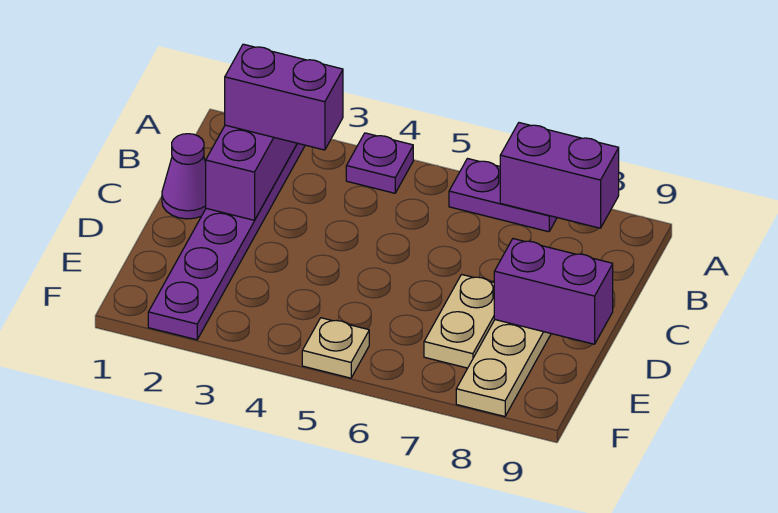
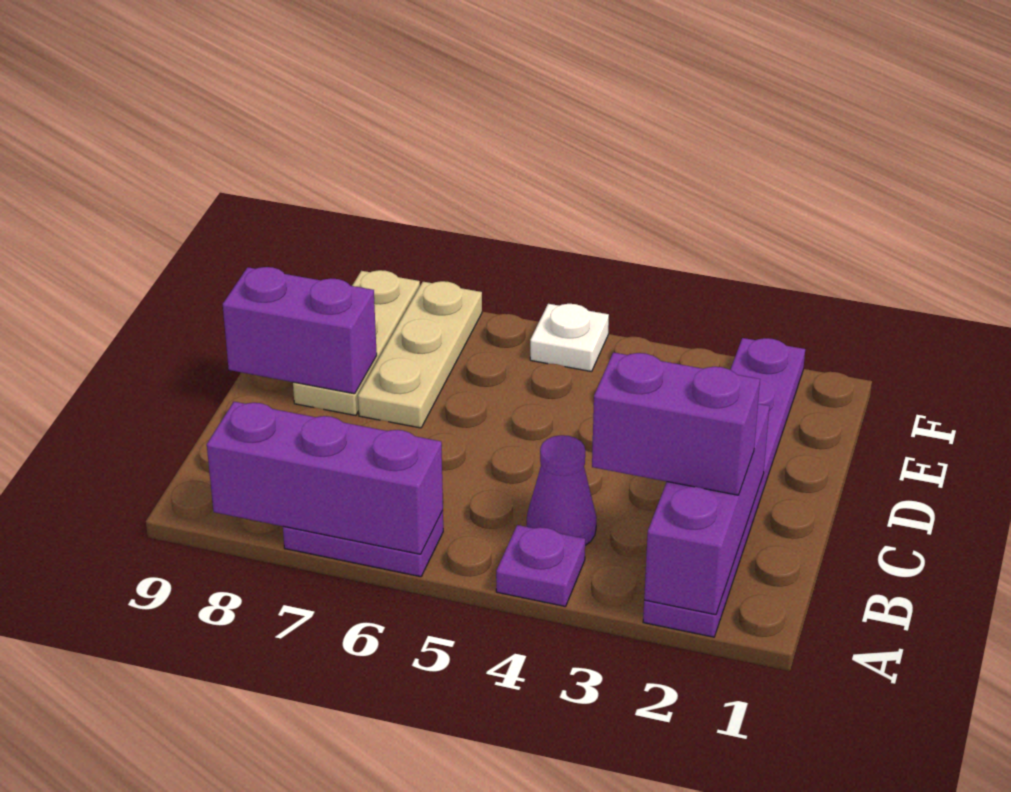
purple brick A7:A8 level 2 -> purple brick A6:A8 level 2
purple cone C1 level 1 -> purple cone B4 level 1
tan plate D7:E7 level 1 -> tan plate D7:F7 level 1
tan plate F5 level 1 -> white plate F5 level 1

